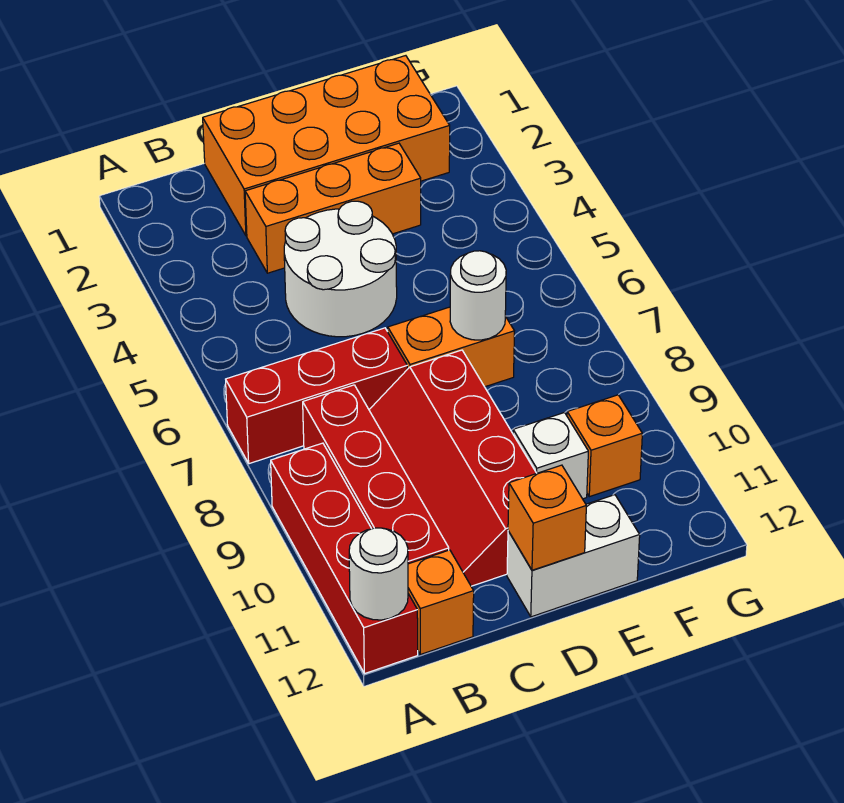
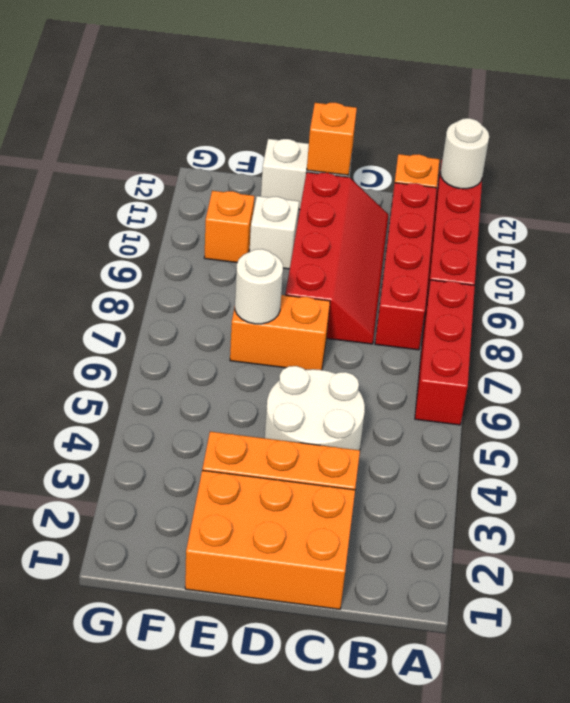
red brick A7:C7 level 1 -> red brick A6:A8 level 1
orange brick C1:F2 level 1 -> orange brick C1:E2 level 1

